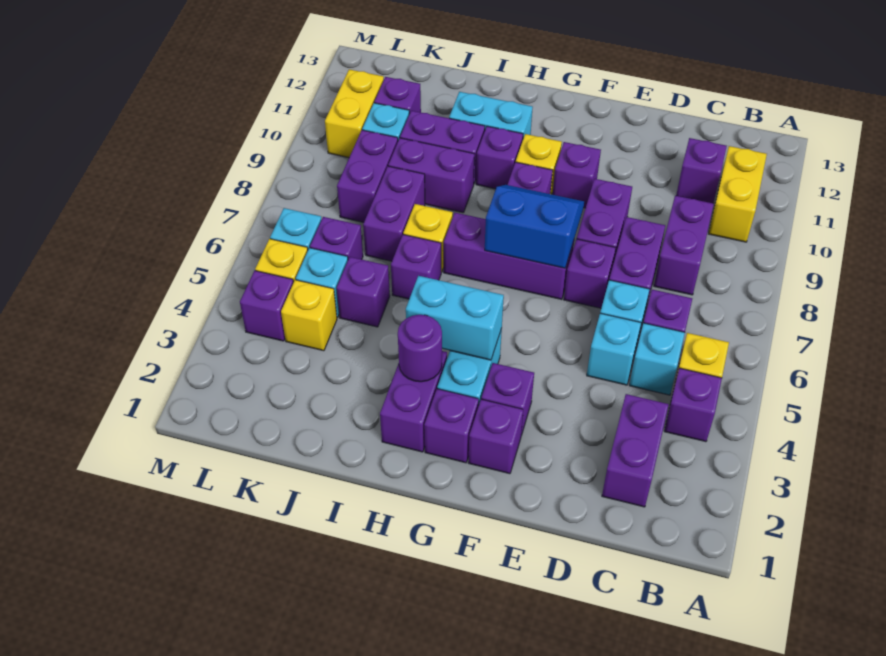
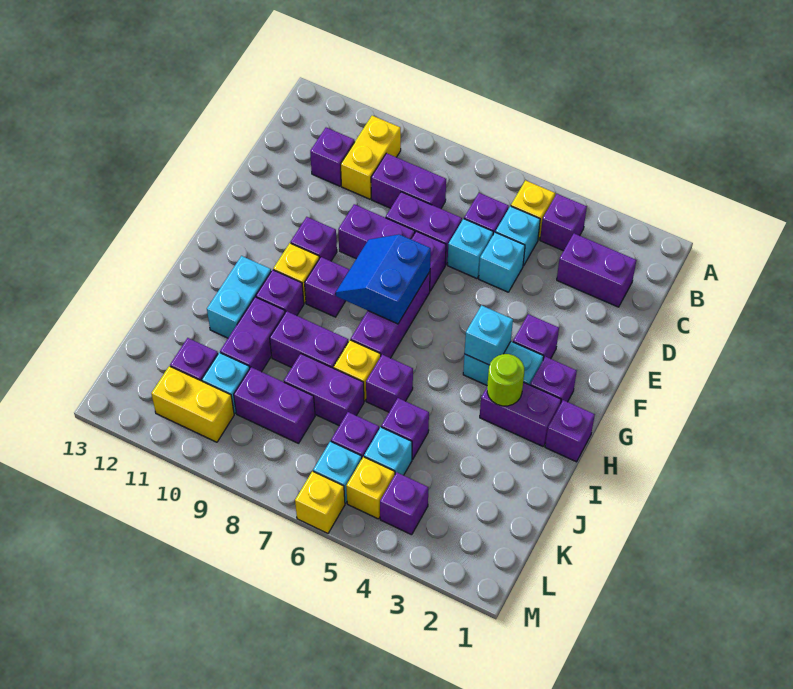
yellow brick B10:B11 level 1 -> yellow brick B10:C10 level 1
purple brick F2 level 1 -> purple brick H1 level 1
cyan brick G4:H4 level 2 -> cyan brick G4 level 2
purple round brick H3 level 2 -> lime round brick H3 level 2
purple brick I9:J9 level 1 -> purple brick I8:I9 level 1
yellow brick K4 level 1 -> yellow brick M6 level 1

